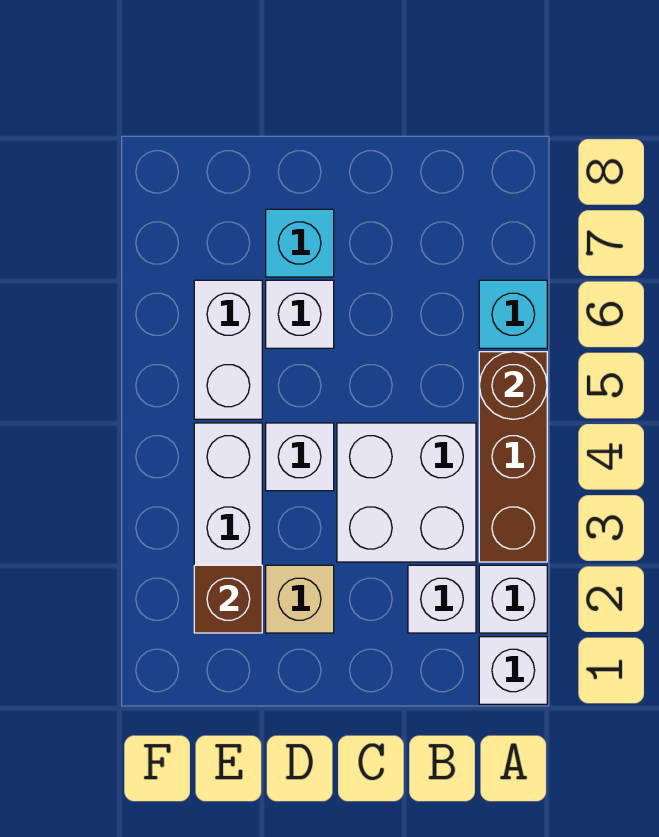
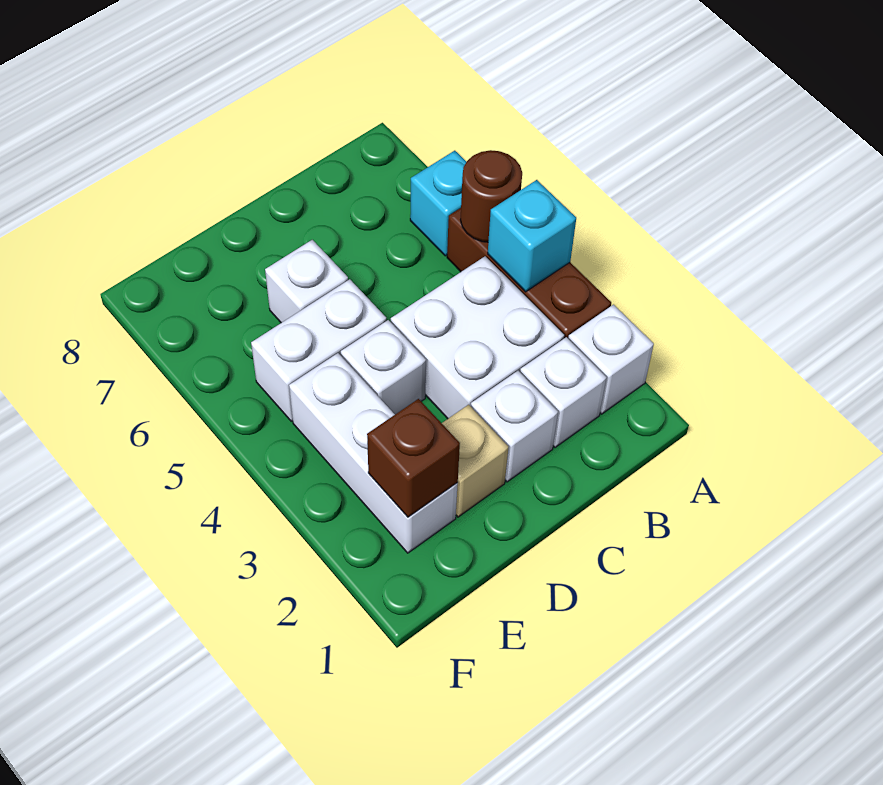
white brick A1 level 1 -> white brick C2 level 1
cyan brick D7 level 1 -> cyan brick A4 level 2
white brick E5:E6 level 1 -> white brick D5:E5 level 1

